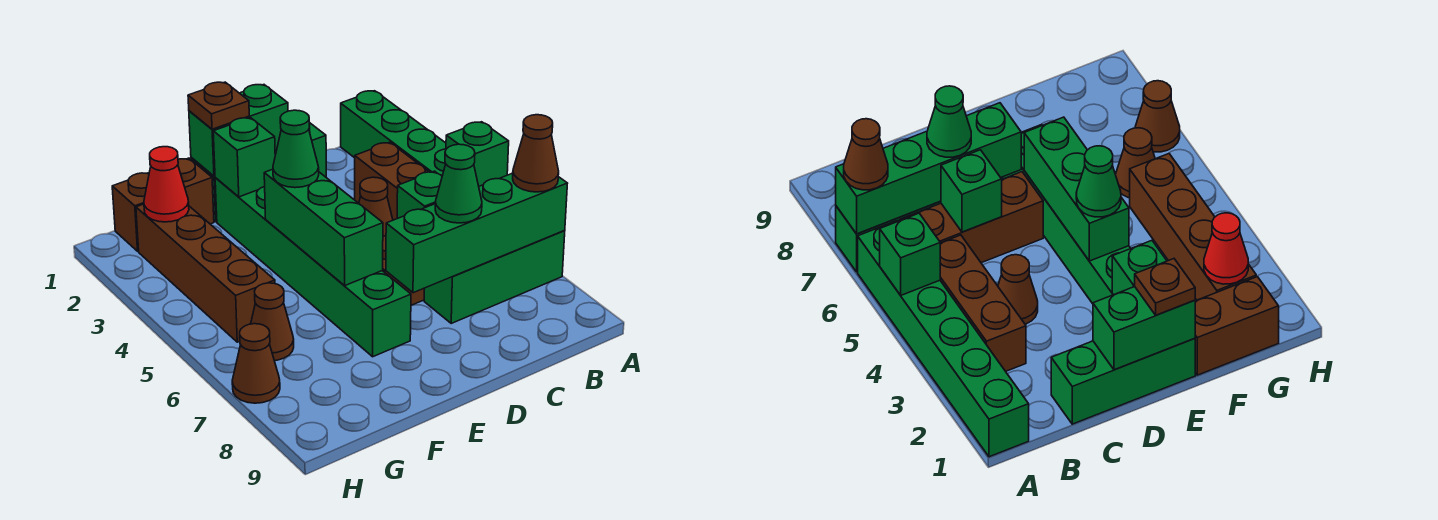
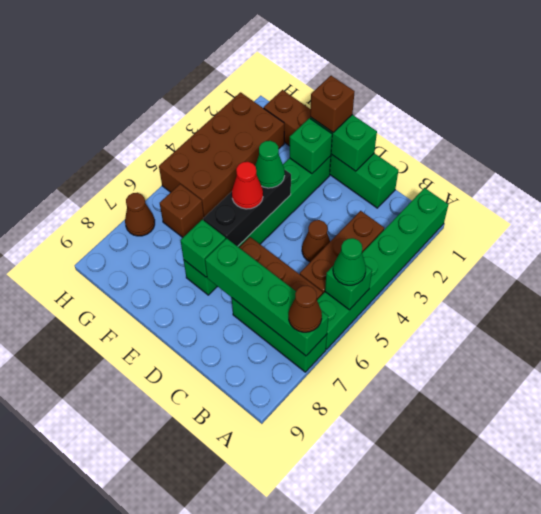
green brick C6 level 2 -> green brick E7 level 2
green cone C7 level 3 -> green cone A5 level 3
brown plate E1 level 3 -> brown brick E1 level 3
green brick E4:E6 level 2 -> black brick E4:E6 level 2
brown brick G2:G5 level 1 -> brown brick G2:H5 level 1
red cone G2 level 2 -> red cone E5 level 3
brown cone G6 level 1 -> brown brick G6 level 1

